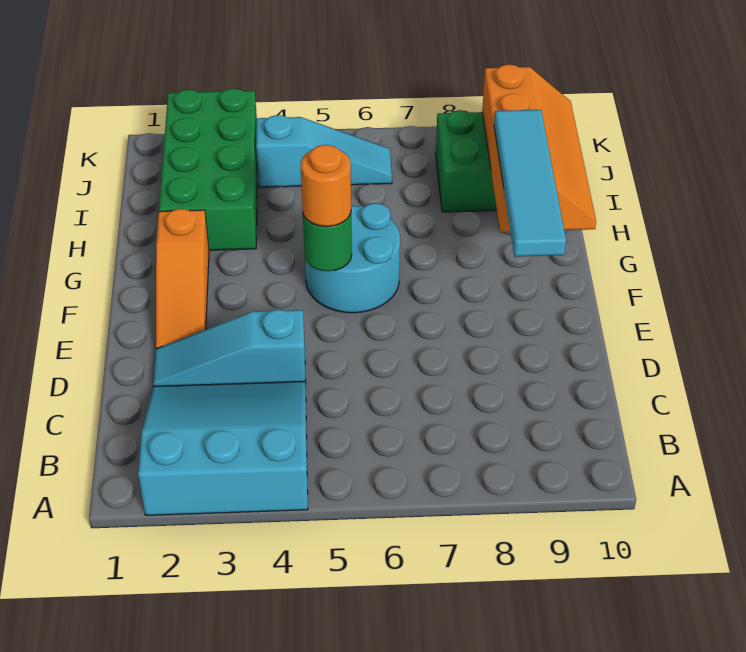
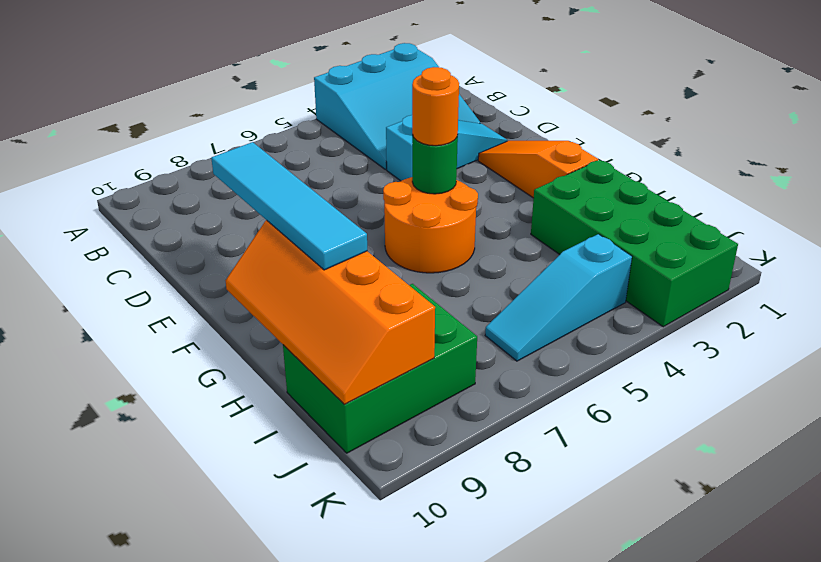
cyan round brick F5:G6 level 1 -> orange round brick F5:G6 level 1

